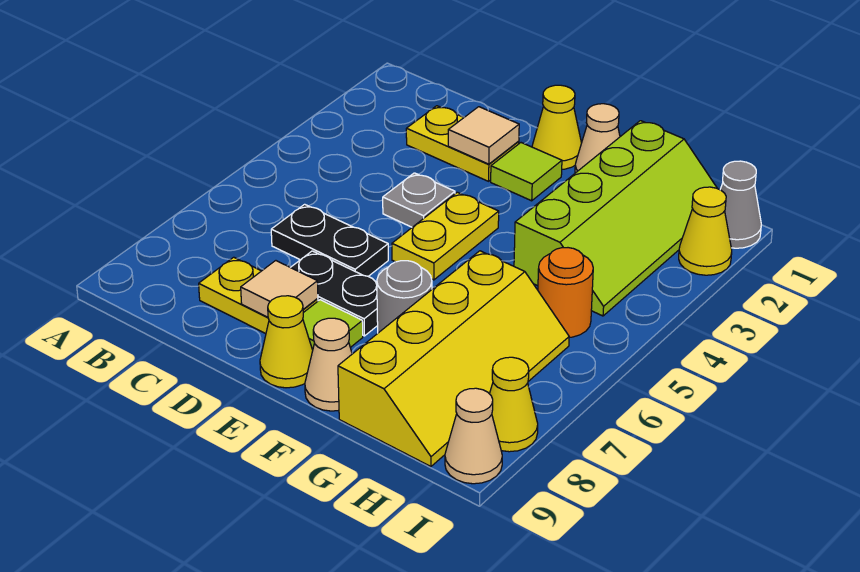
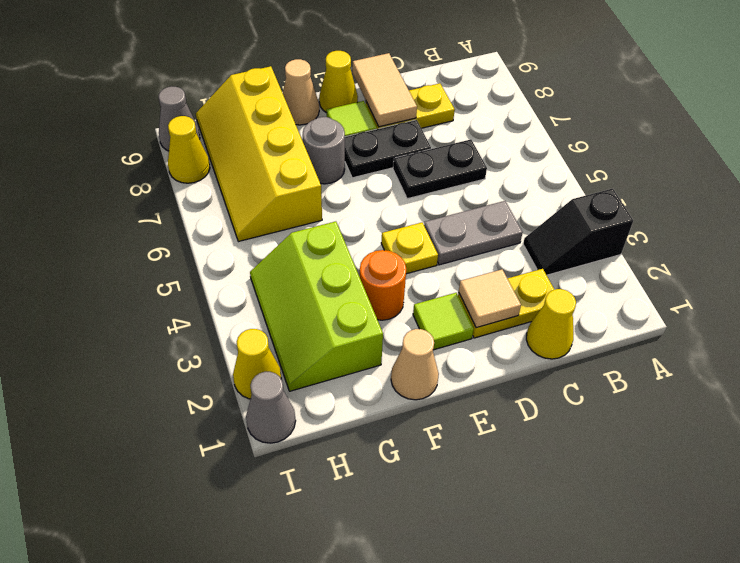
none -> black slope A3:B3 level 1 top A
grey plate D4 level 1 -> grey plate C4:D4 level 1
tan tile D8 level 2 -> tan tile D8:D9 level 2
yellow cone E1 level 1 -> yellow cone C1 level 1
yellow plate E4:E5 level 1 -> yellow plate E4 level 1
lime slope G1:H4 level 1 top G -> lime slope G2:H4 level 1 top G
orange round brick H5 level 1 -> orange round brick F3 level 1
tan cone I9 level 1 -> grey cone I9 level 1

